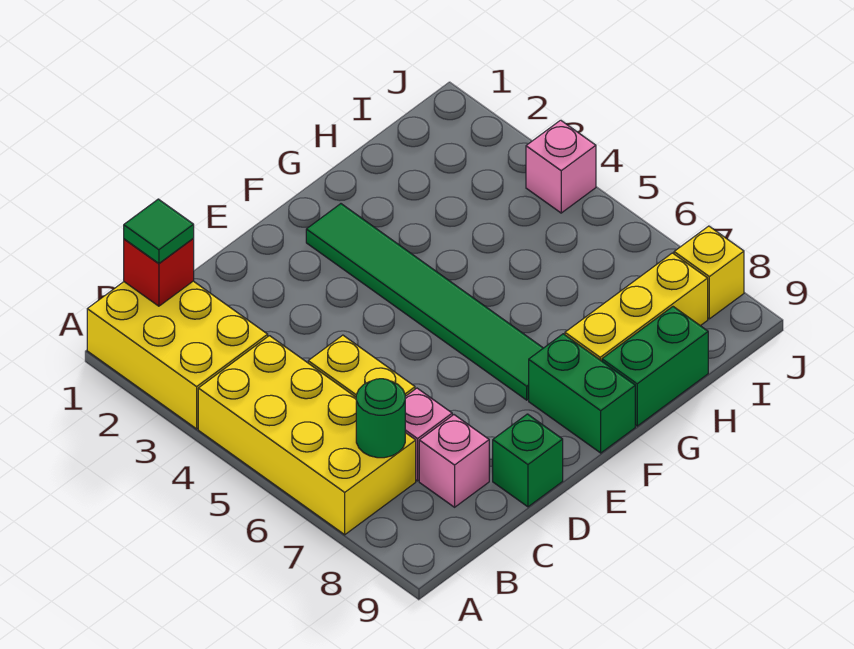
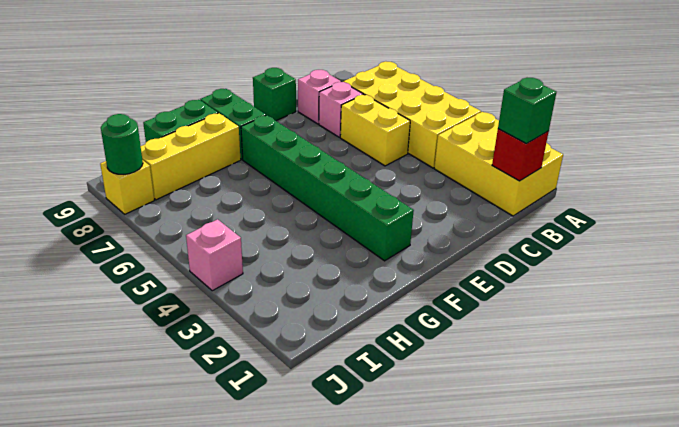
green tile B1 level 3 -> green brick B1 level 3
green round brick B7 level 2 -> green round brick J8 level 2
green tile F2:F7 level 1 -> green brick F2:F7 level 1

